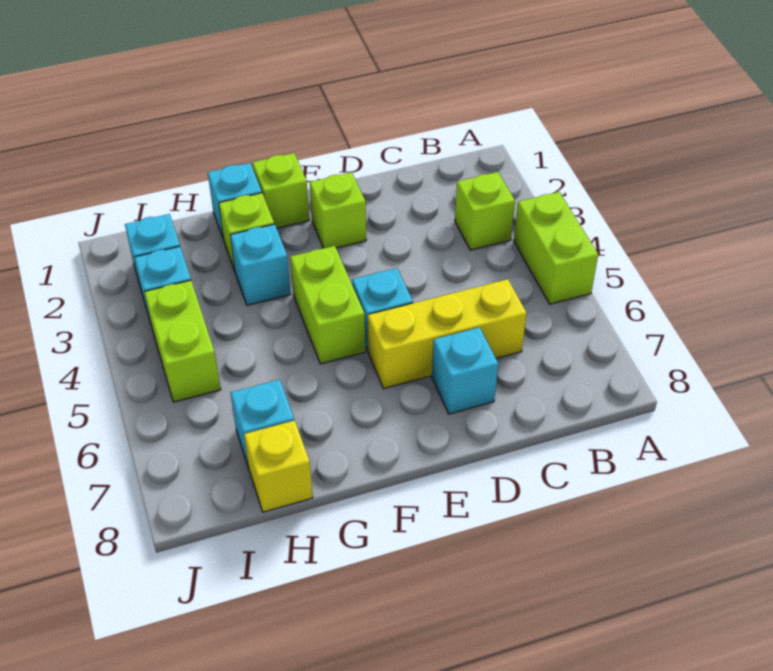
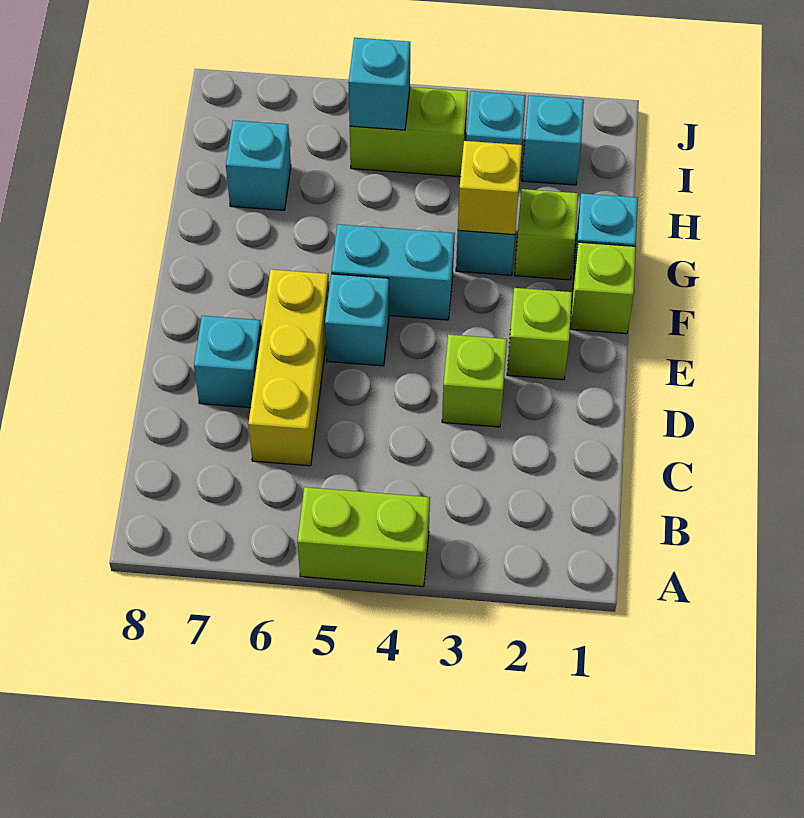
lime brick B3 level 1 -> lime brick D3 level 1
lime brick F4:F5 level 1 -> cyan brick F4:F5 level 1
yellow brick H8 level 1 -> yellow brick G3 level 2
none -> cyan brick I5 level 2

